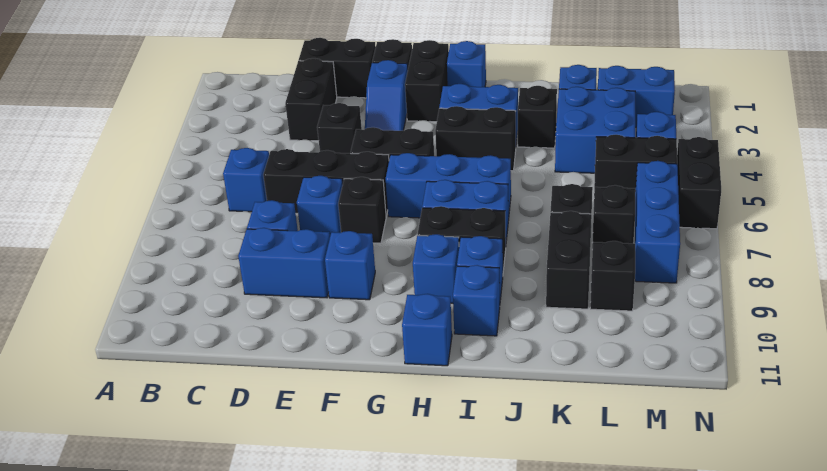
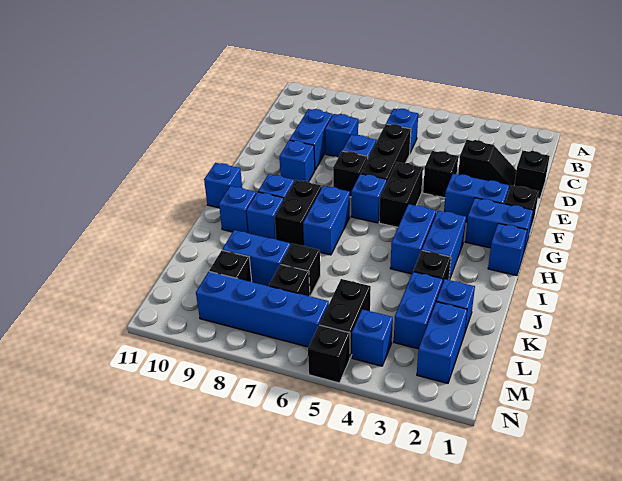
black brick D1:E1 level 1 -> black brick D1 level 1
black brick D2:D3 level 1 -> black slope D2:D3 level 1 top 3
blue slope F2:F3 level 1 top 2 -> blue brick F2:F3 level 1
black brick G1:G2 level 1 -> blue brick G1:G2 level 1
blue brick G6:I6 level 1 -> blue brick G6 level 1
black brick H4:I4 level 1 -> blue brick H4:I4 level 1
blue brick K3:L4 level 1 -> blue brick K3:L3 level 1
black brick K8:K9 level 1 -> blue brick K8:K9 level 1
blue brick M6:M8 level 1 -> blue brick M6:M9 level 1
black brick N5:N6 level 1 -> black brick N5 level 1

